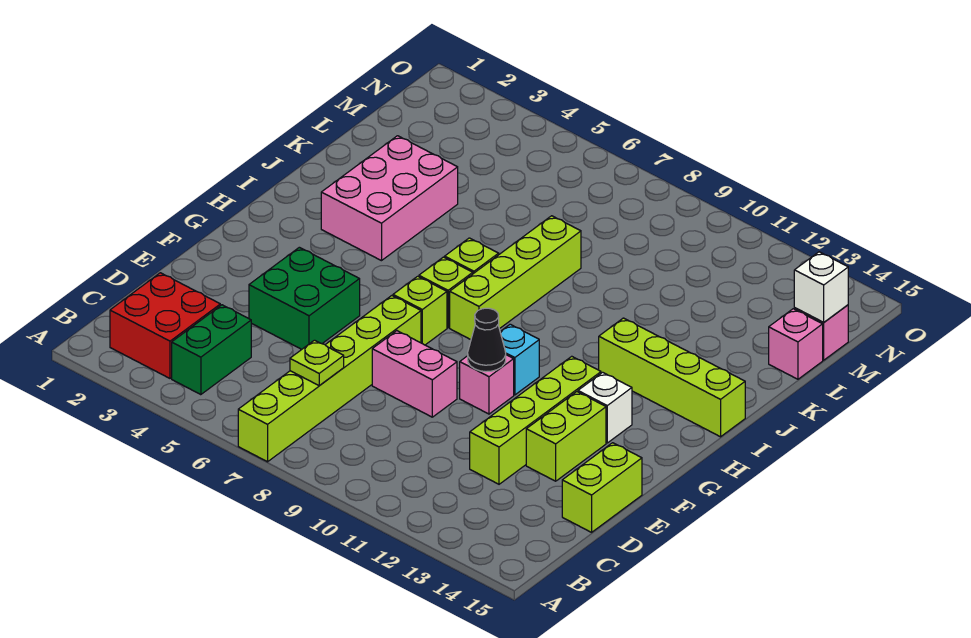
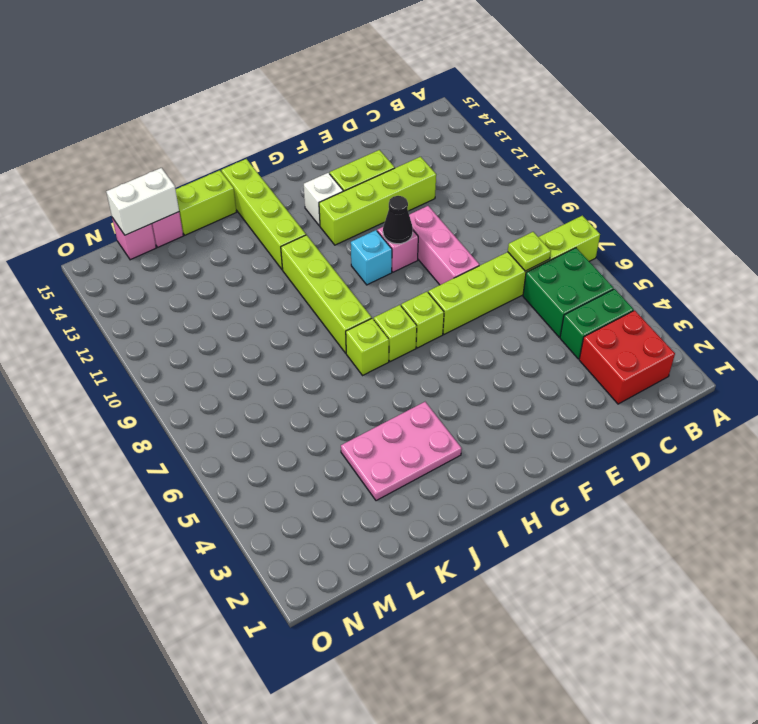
lime brick D15:E15 level 1 -> lime brick J15:K15 level 1
green brick E4:F5 level 1 -> green brick B5:C6 level 1
pink brick E8:E9 level 1 -> pink brick E8:E10 level 1
lime brick H8:K8 level 1 -> lime brick I8:I11 level 1
pink brick I3:K4 level 1 -> pink plate I3:K4 level 1
white brick M15 level 2 -> white brick L15:M15 level 2

